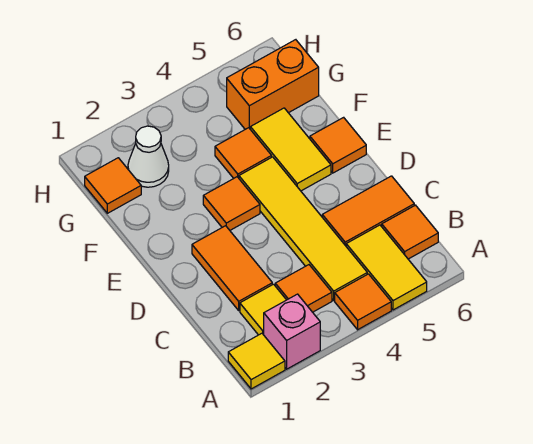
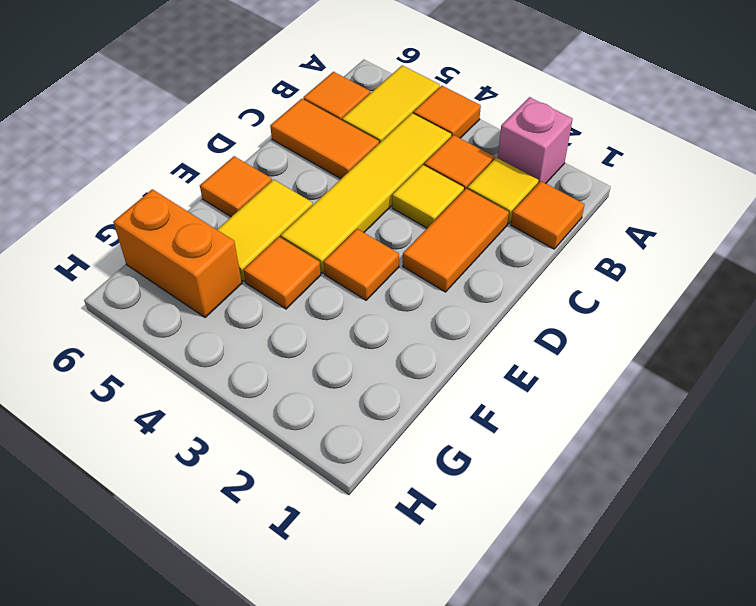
yellow tile A1 level 1 -> yellow tile C3 level 1
orange tile G1 level 1 -> orange tile B1 level 1
white cone G2 level 1 -> none

